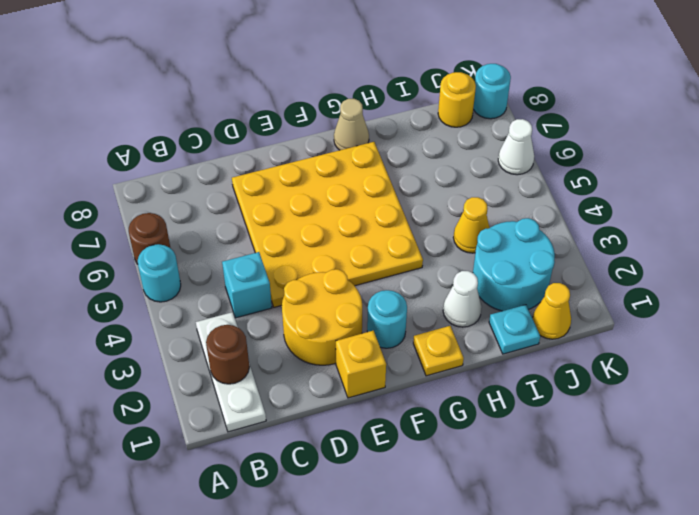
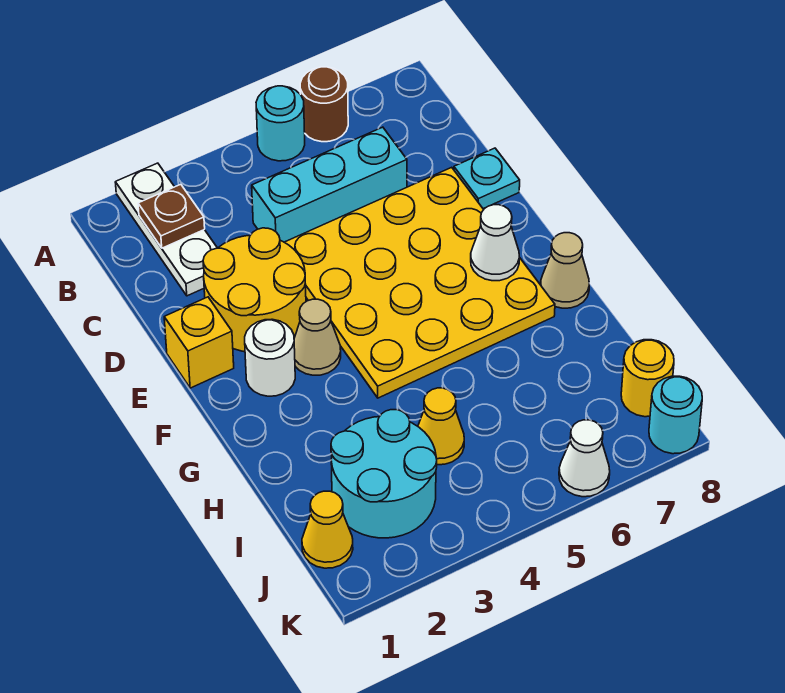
white plate B1:B3 level 1 -> white plate A2:C2 level 1
brown round brick B2 level 2 -> brown plate B2 level 2
cyan brick C4 level 1 -> cyan brick C4:C6 level 1
cyan round brick F2 level 1 -> white round brick F2 level 1
none -> tan cone F3 level 1
yellow plate G1 level 1 -> none
white cone H2 level 1 -> white cone F7 level 2
cyan plate I1 level 1 -> cyan plate D8 level 1

